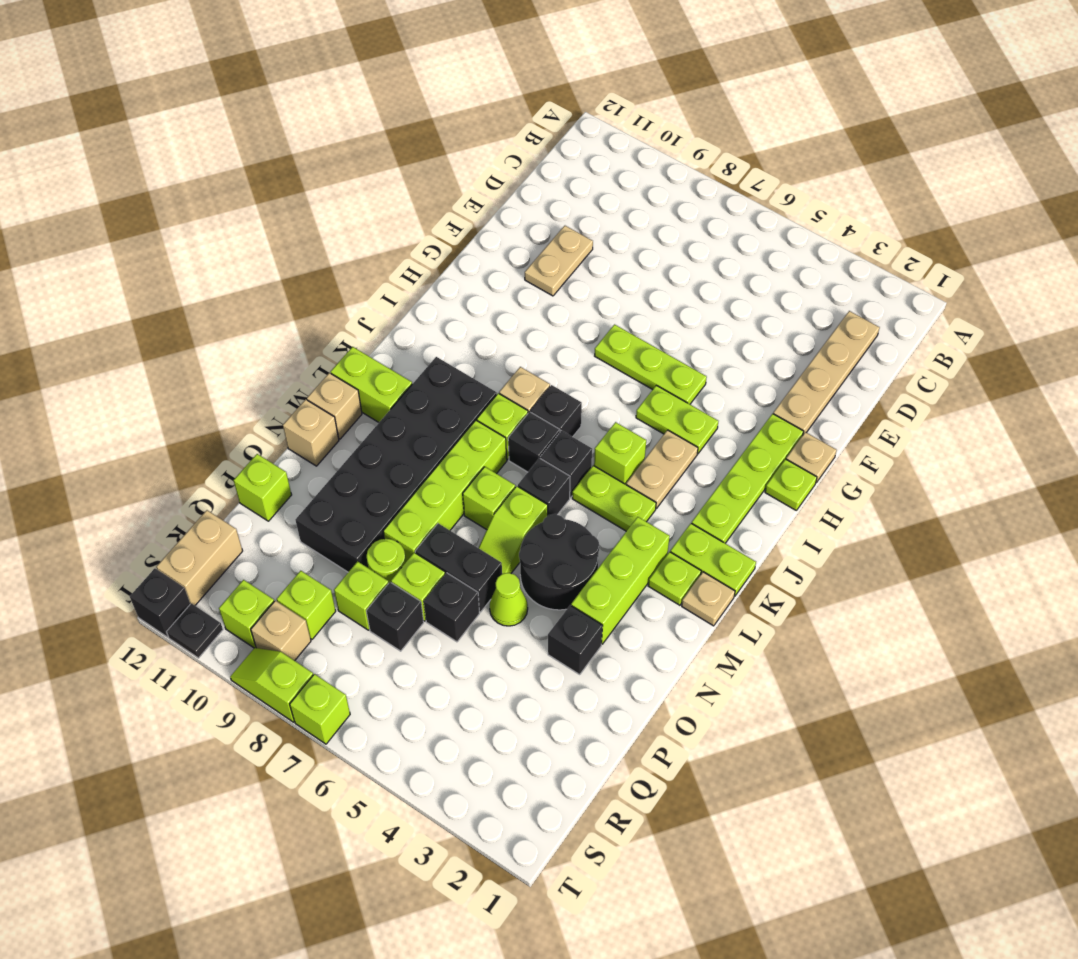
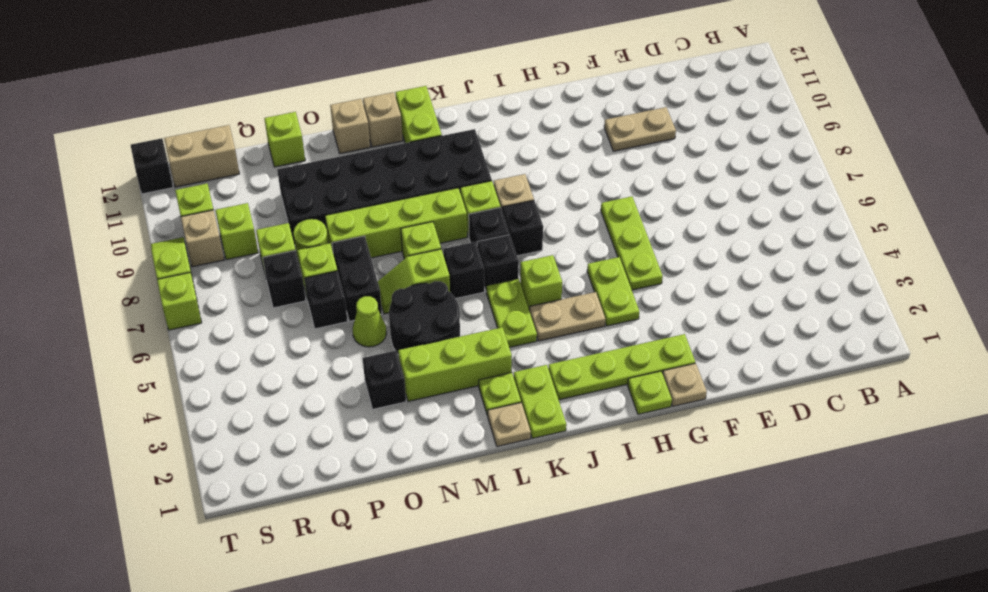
tan plate C2:F2 level 1 -> none
black plate T11 level 1 -> none

